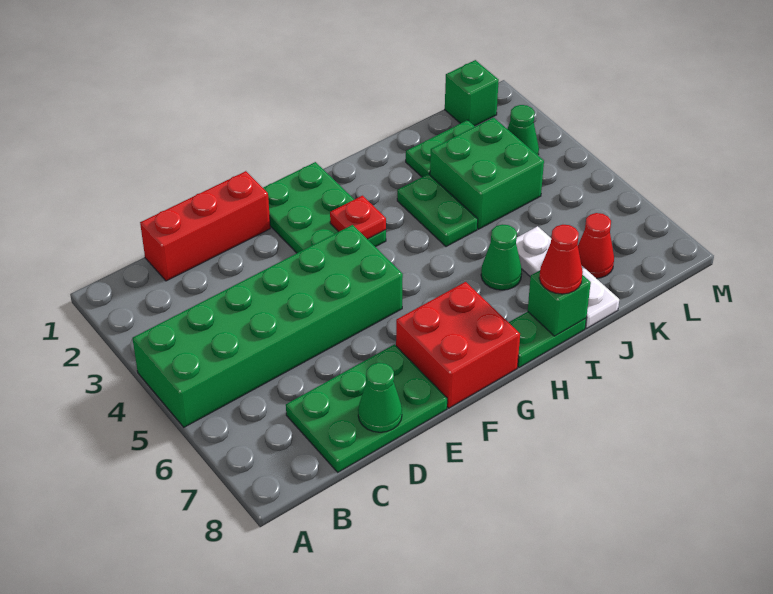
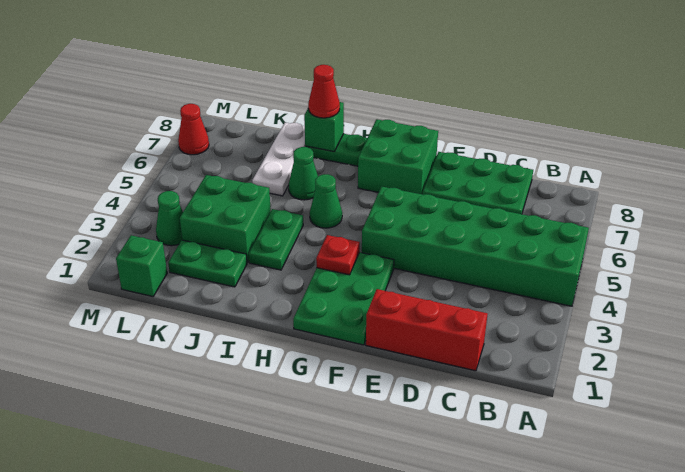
green cone D8 level 2 -> green cone H5 level 1
red brick F7:G8 level 1 -> green brick F7:G8 level 1
red cone K7 level 1 -> red cone M7 level 1

